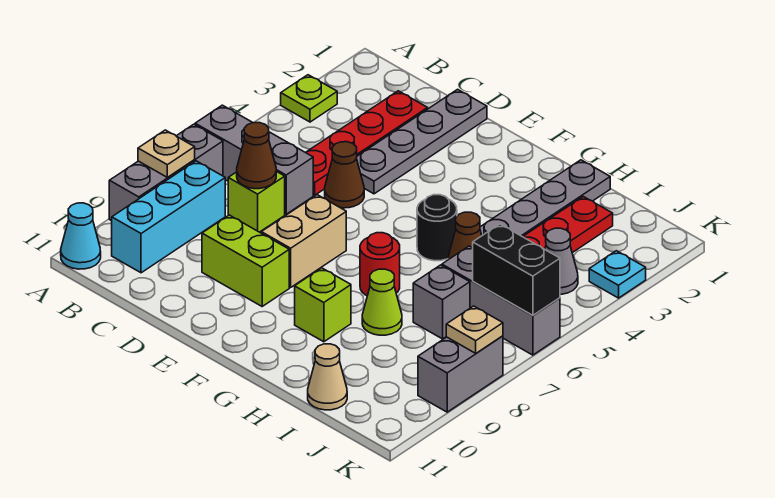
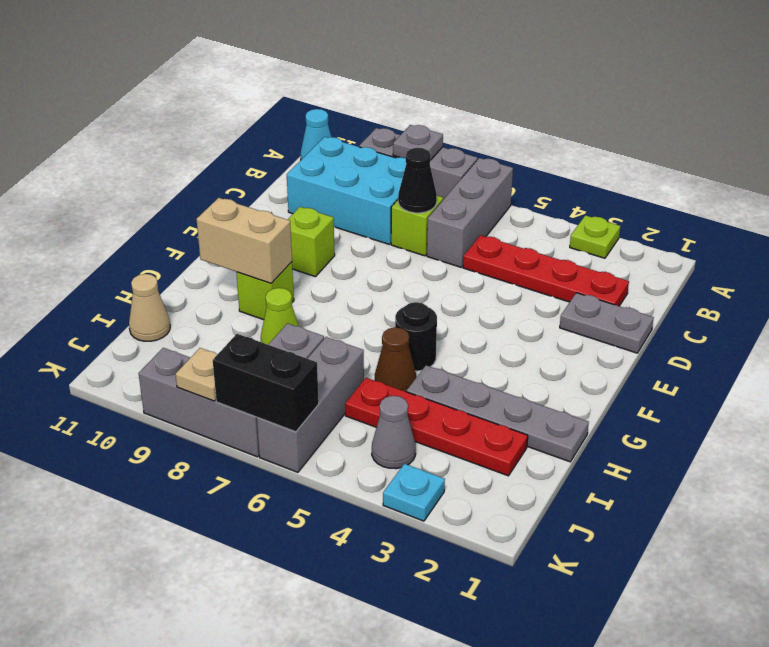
tan plate A8 level 2 -> grey plate A8 level 2
cyan brick B8:B10 level 1 -> cyan brick B8:C10 level 1
brown cone C7 level 2 -> black cone C7 level 2
grey plate D1:D4 level 1 -> grey plate D1:D2 level 1
brown cone D5 level 1 -> none
lime brick D9:E9 level 1 -> lime brick E9 level 1
tan brick E7:E8 level 1 -> tan brick G9:G10 level 2
red round brick G7 level 1 -> none
black brick J6:K6 level 2 -> black brick K6:K7 level 2
grey brick K8:K9 level 1 -> grey brick K7:K9 level 1

